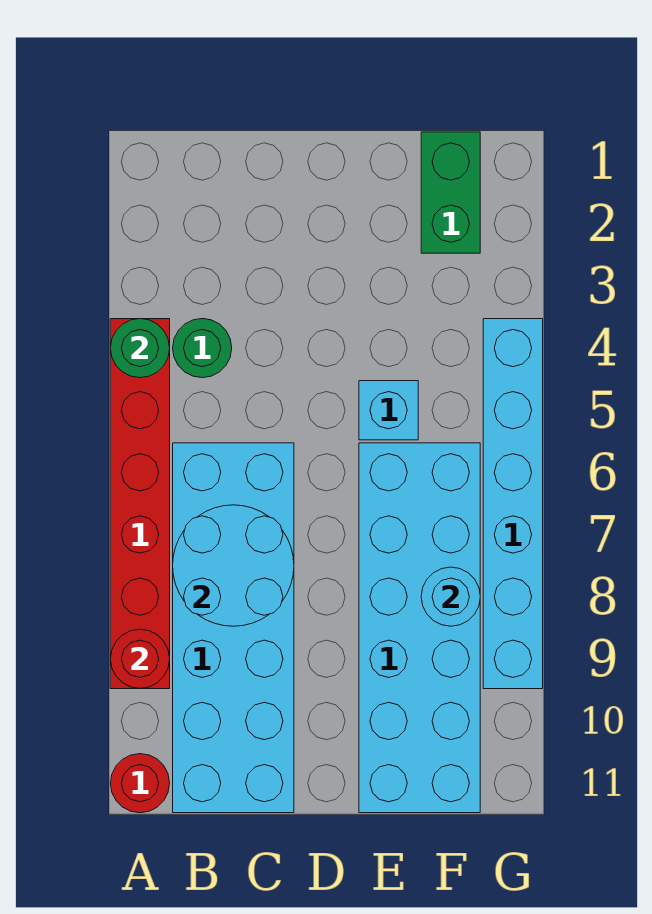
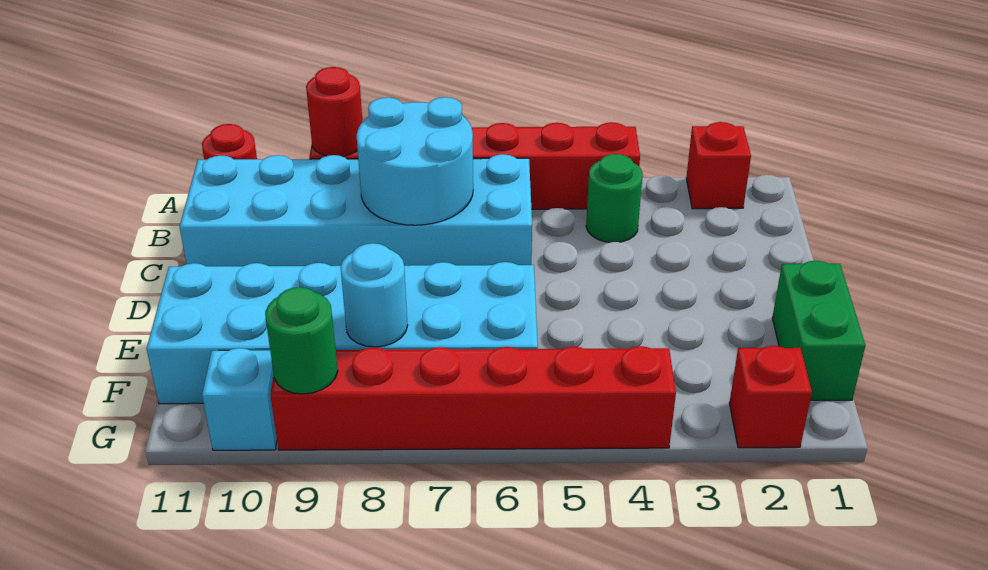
none -> red brick A2 level 1
green round brick A4 level 2 -> green round brick G9 level 2
cyan brick E5 level 1 -> cyan brick G10 level 1
green brick F1:F2 level 1 -> green brick E1:F1 level 1
none -> red brick G2 level 1
cyan brick G4:G9 level 1 -> red brick G4:G9 level 1

